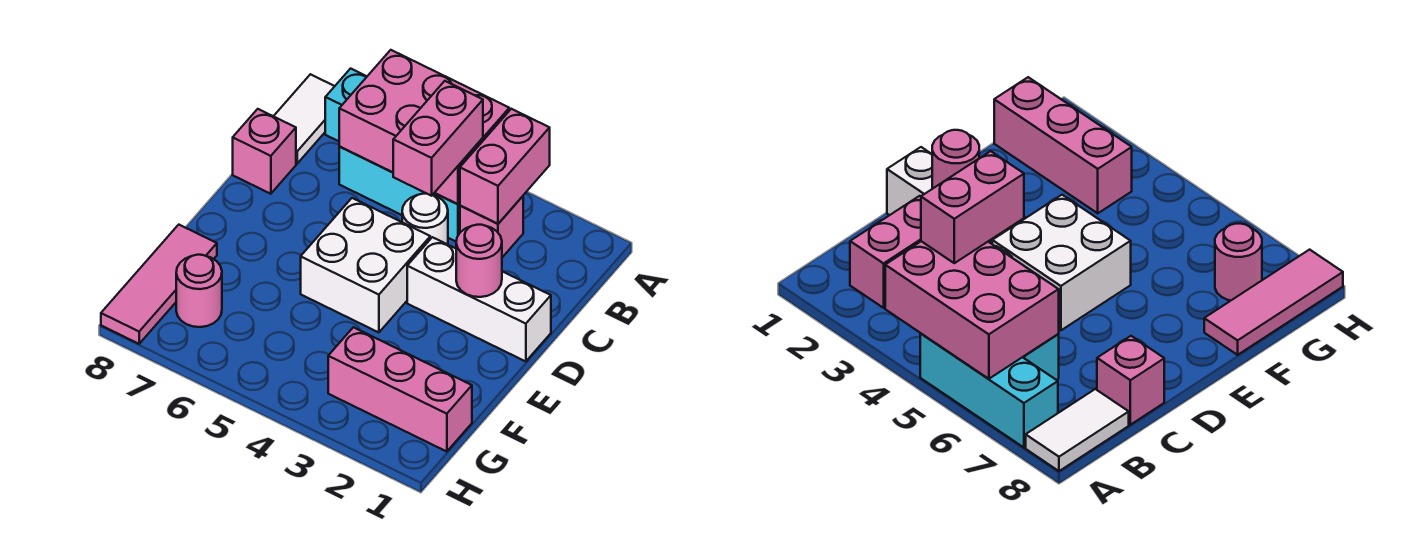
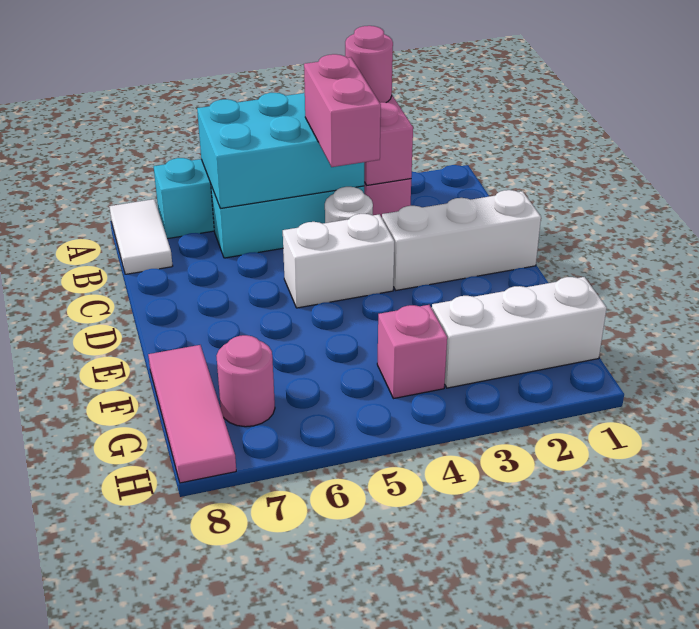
pink brick A4:B6 level 2 -> cyan brick A4:B6 level 2
pink brick C8 level 1 -> pink brick G4 level 1
pink round brick D2 level 2 -> pink round brick A3 level 3
white brick D4:E5 level 1 -> white brick D4:D5 level 1
pink brick G1:G3 level 1 -> white brick G1:G3 level 1

